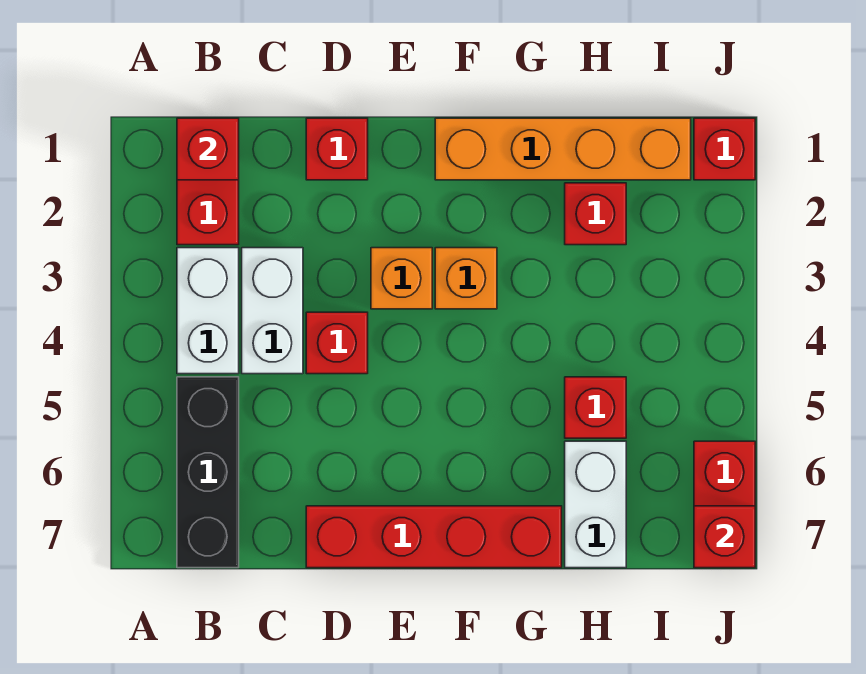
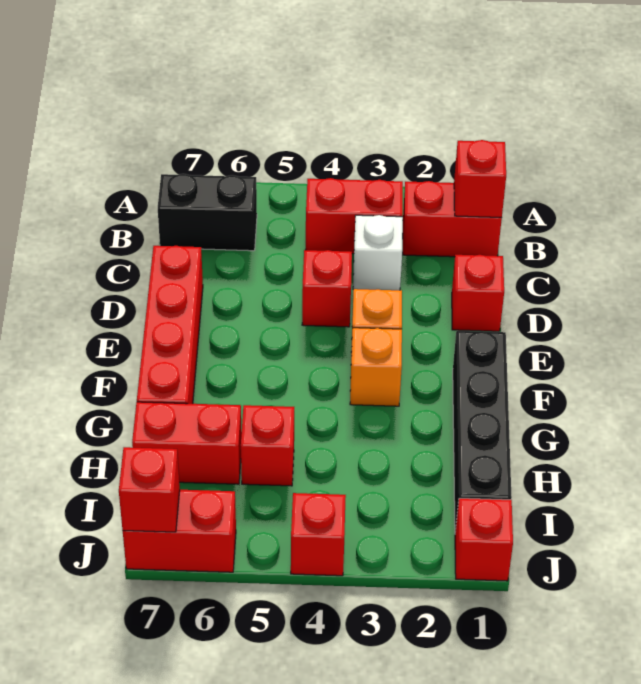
white brick B3:B4 level 1 -> red brick B3:B4 level 1
black brick B5:B7 level 1 -> black brick B6:B7 level 1
white brick C3:C4 level 1 -> white brick C3 level 1
orange brick F1:I1 level 1 -> black brick F1:I1 level 1
red brick H2 level 1 -> red brick J4 level 1
white brick H6:H7 level 1 -> red brick H6:H7 level 1

